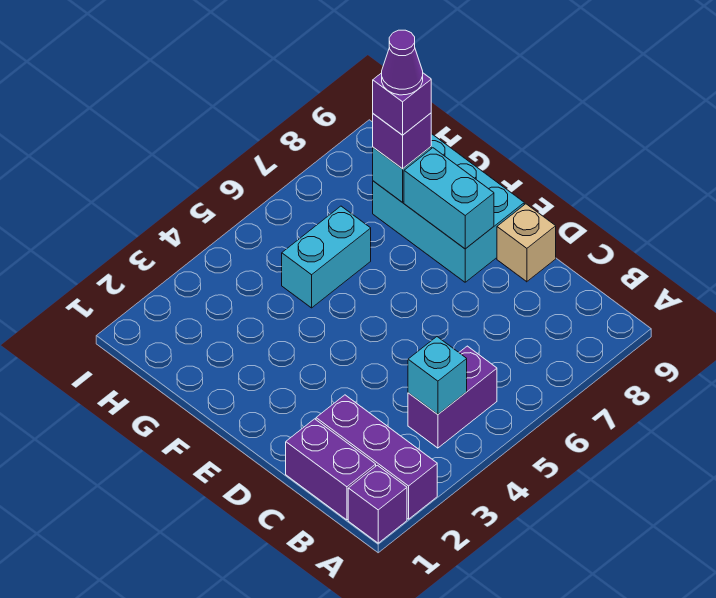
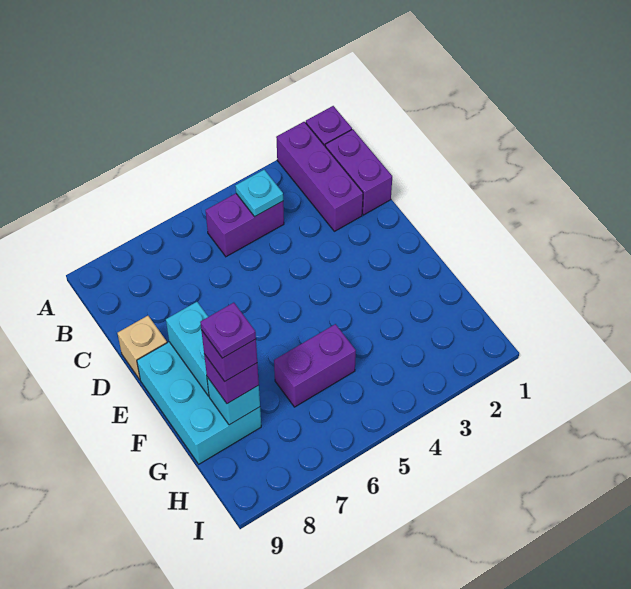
cyan brick B4 level 2 -> cyan plate B4 level 2
cyan brick G5:G6 level 1 -> purple brick G5:G6 level 1
purple cone G8 level 5 -> purple plate G8 level 5

